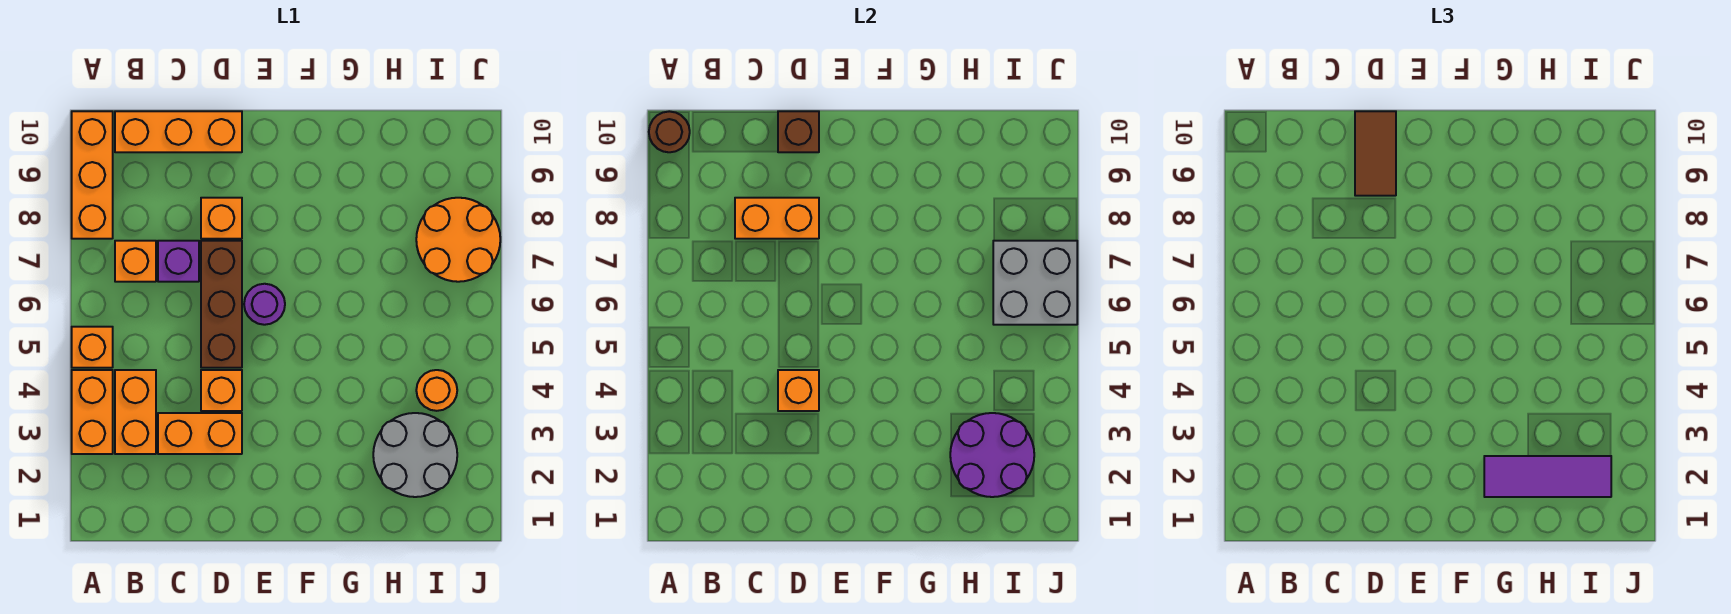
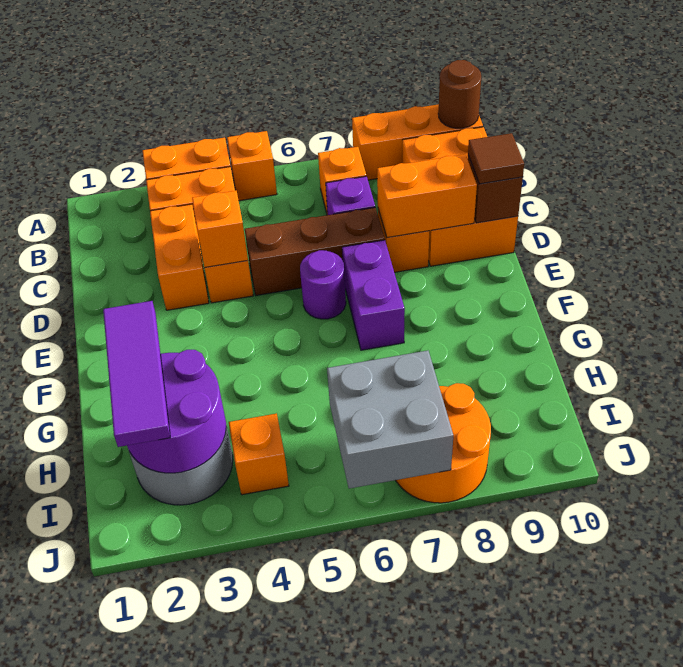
orange brick B10:D10 level 1 -> orange brick B9:D10 level 1
orange brick C8:D8 level 2 -> orange brick D8:D9 level 2
brown tile D9:D10 level 3 -> brown tile D10 level 3
none -> purple brick E7:F7 level 1
orange round brick I4 level 1 -> orange brick I4 level 1

